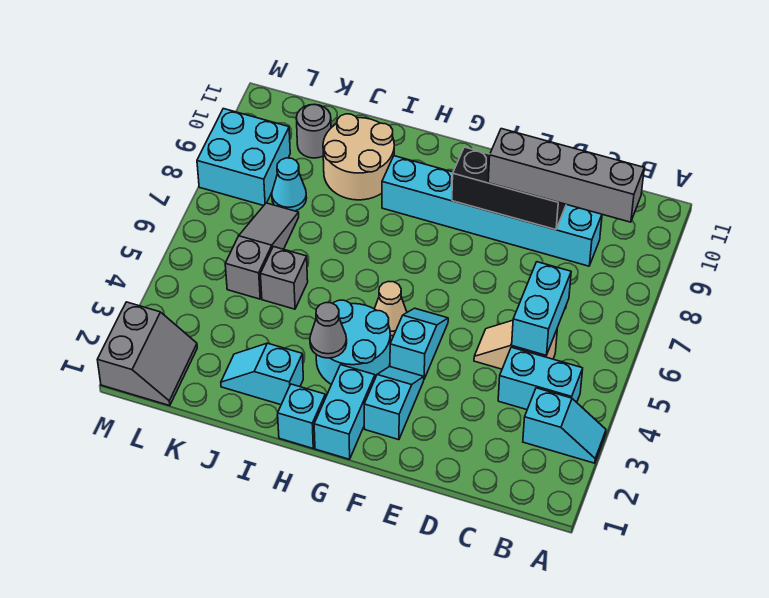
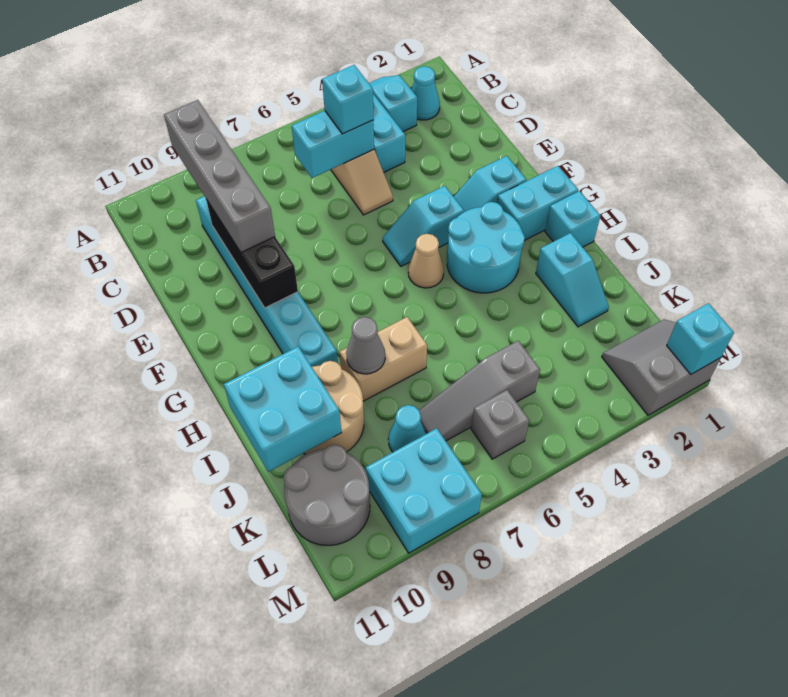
none -> cyan cone B2 level 1
none -> cyan brick C5 level 3
grey cone H3 level 2 -> grey cone I8 level 2
none -> tan brick I7:I8 level 1
none -> cyan brick I10:J11 level 2
grey brick J5 level 1 -> grey brick L6 level 1
grey round brick K10 level 1 -> grey round brick K10:L11 level 1
none -> cyan brick M1 level 2

